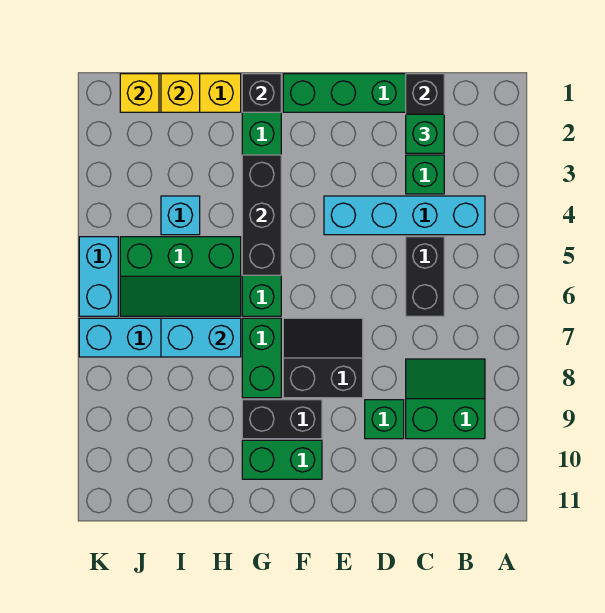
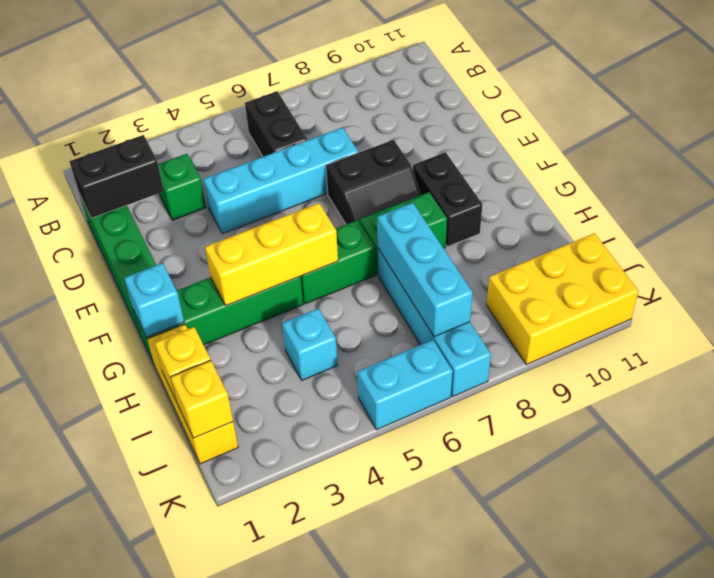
cyan brick B4:E4 level 1 -> cyan brick D4:D7 level 1
green slope B8:C9 level 1 top 9 -> none
green brick C2 level 3 -> none
black brick C5:C6 level 1 -> black brick B6:C6 level 1
green brick D9 level 1 -> none
black slope E7:F8 level 1 top 8 -> black slope E7:F8 level 1 top E
green brick F10:G10 level 1 -> none
black brick G1 level 2 -> cyan brick G1 level 2
black brick G3:G5 level 2 -> yellow brick G3:G5 level 2
green slope H5:J6 level 1 top 5 -> none
cyan brick H7:I7 level 2 -> cyan brick H7:J7 level 2
none -> yellow brick J9:K11 level 1

